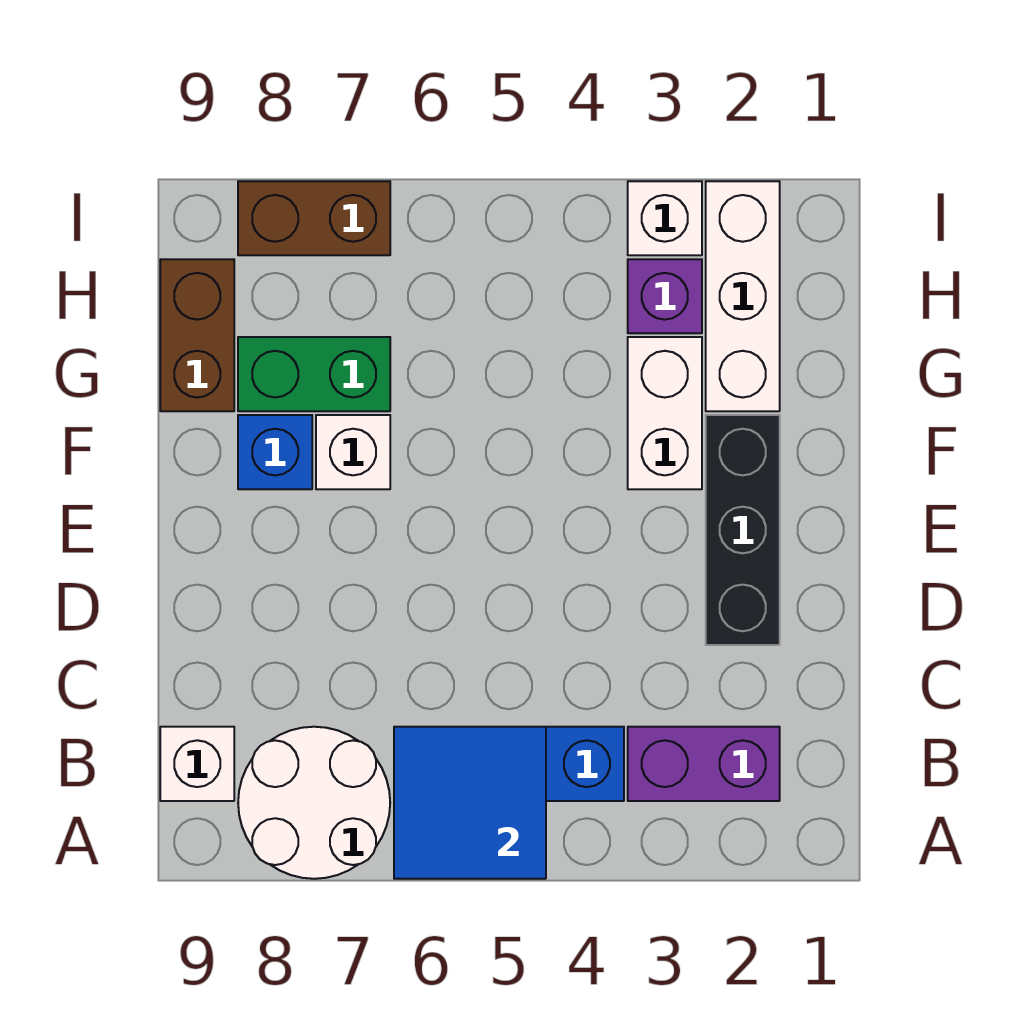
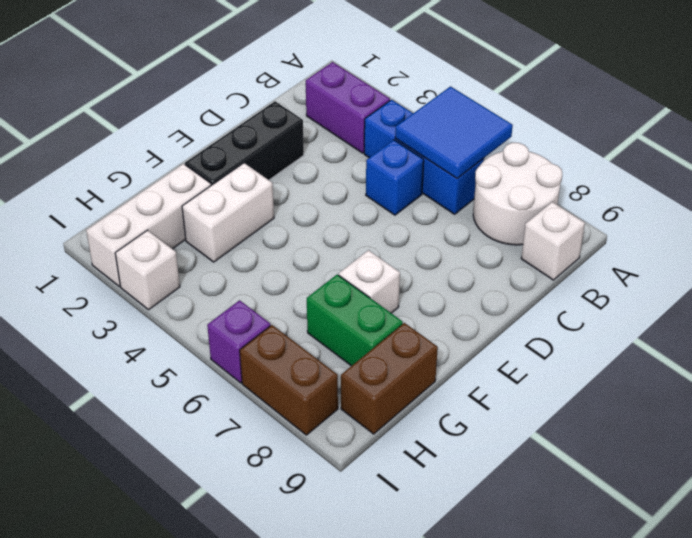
blue brick F8 level 1 -> blue brick C5 level 1
purple brick H3 level 1 -> purple brick I6 level 1

